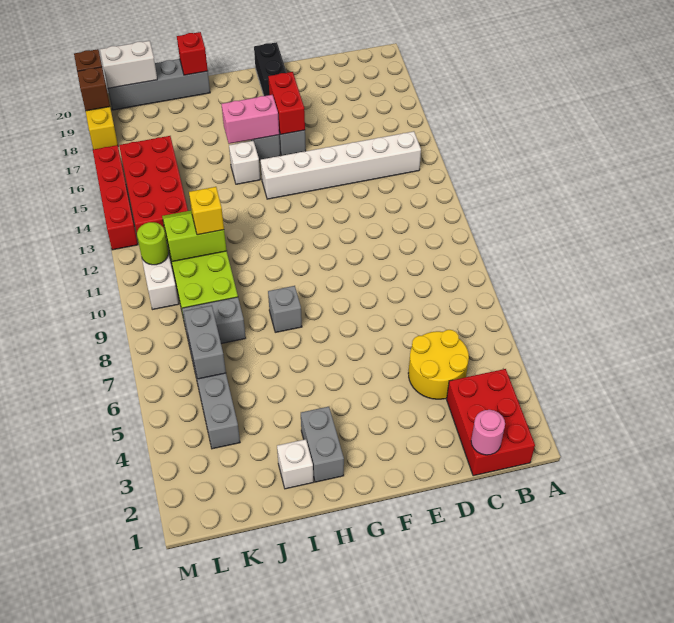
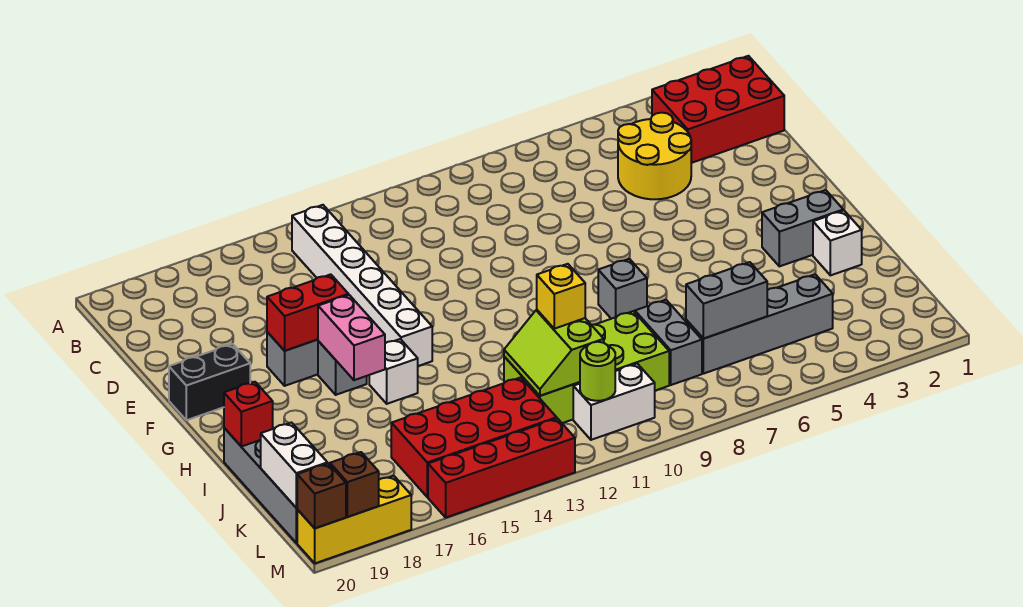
pink round brick C1 level 2 -> none

